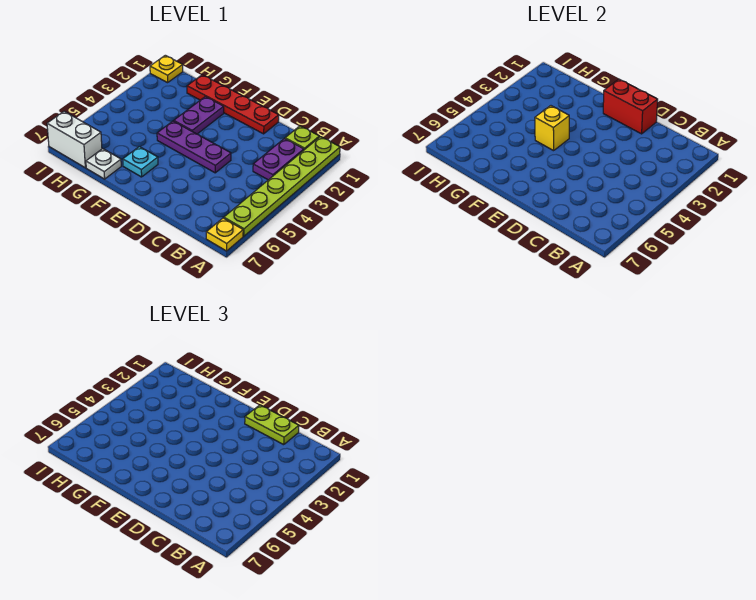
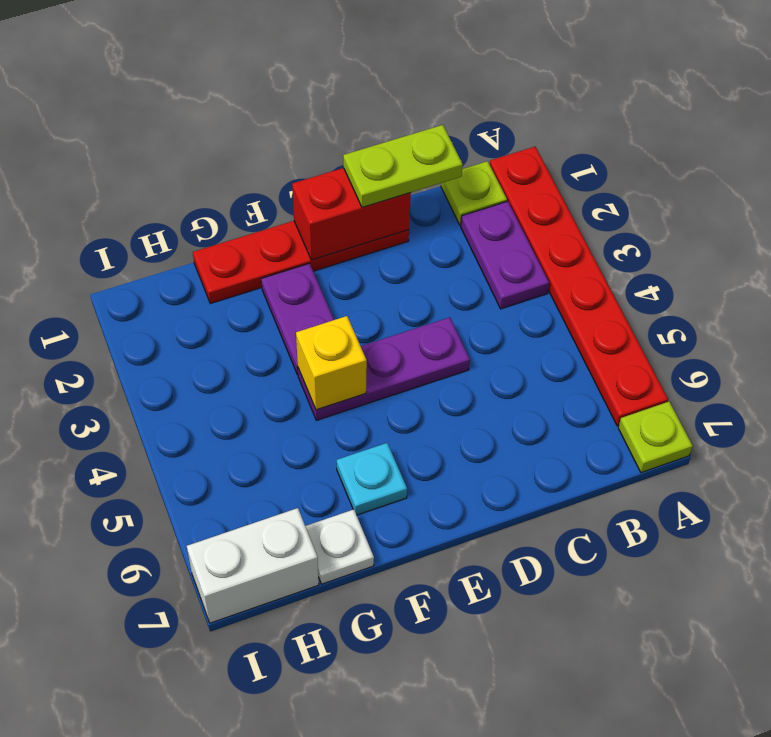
lime plate A1:A6 level 1 -> red plate A1:A6 level 1
yellow plate A7 level 1 -> lime plate A7 level 1
yellow plate I1 level 1 -> none

